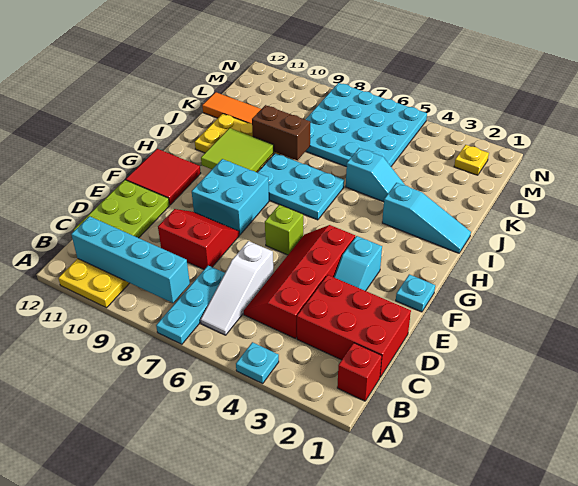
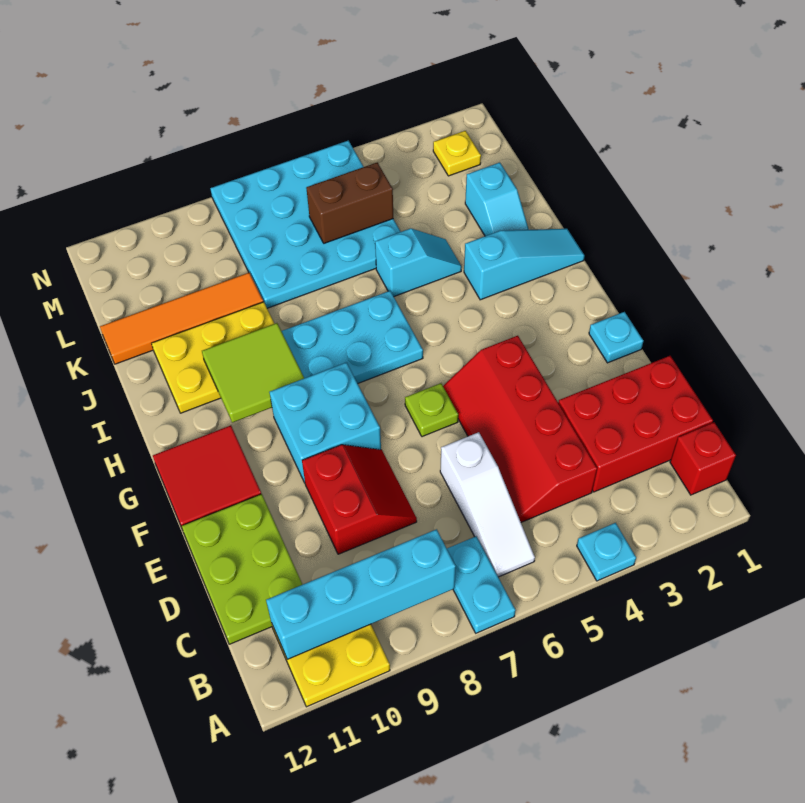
cyan plate A7:C7 level 1 -> cyan plate A7:B7 level 1
red slope D8:E9 level 1 top D -> red slope D8:E9 level 1 top 9
cyan slope E3:F3 level 1 top F -> cyan slope J2:K2 level 1 top K
lime brick F6 level 1 -> lime plate F6 level 1
brown brick J8:J9 level 2 -> brown brick L5:L6 level 2

